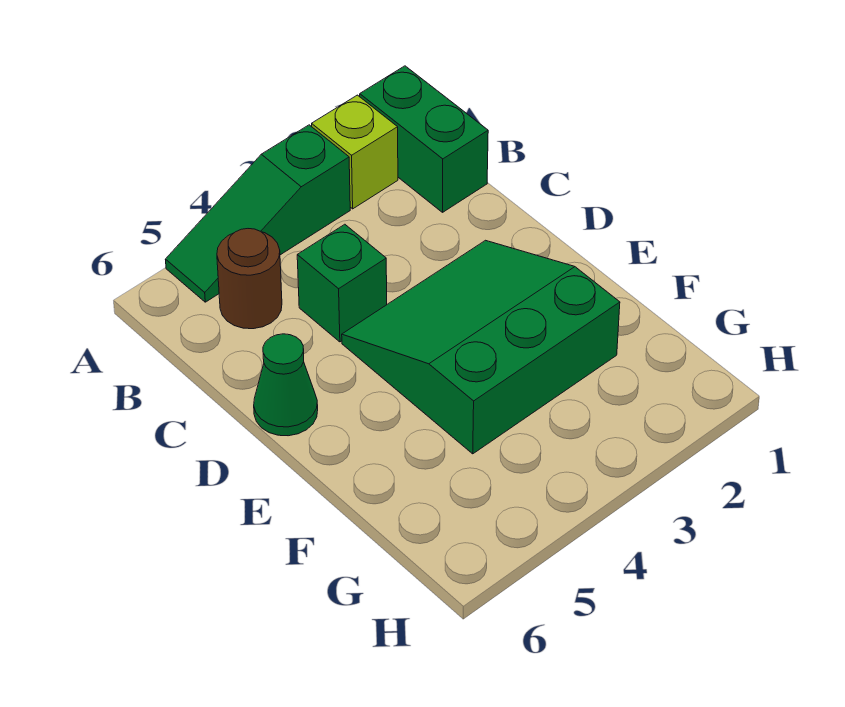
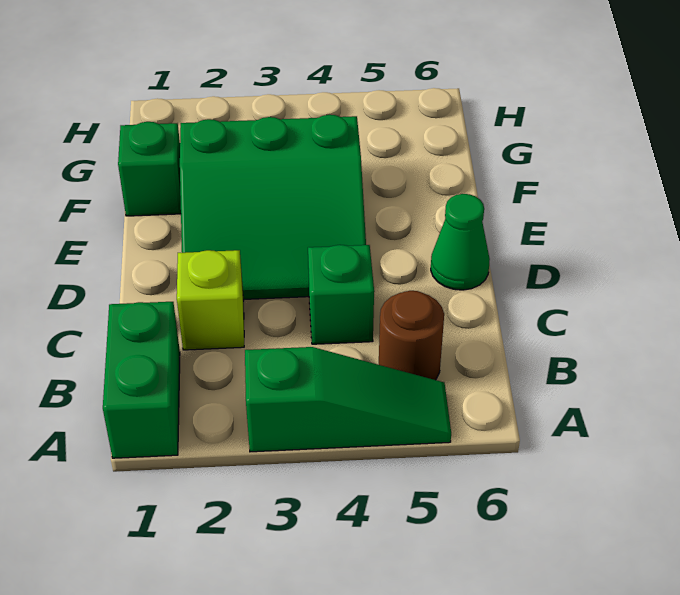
lime brick A2 level 1 -> lime brick C2 level 1
none -> green brick F1 level 1

